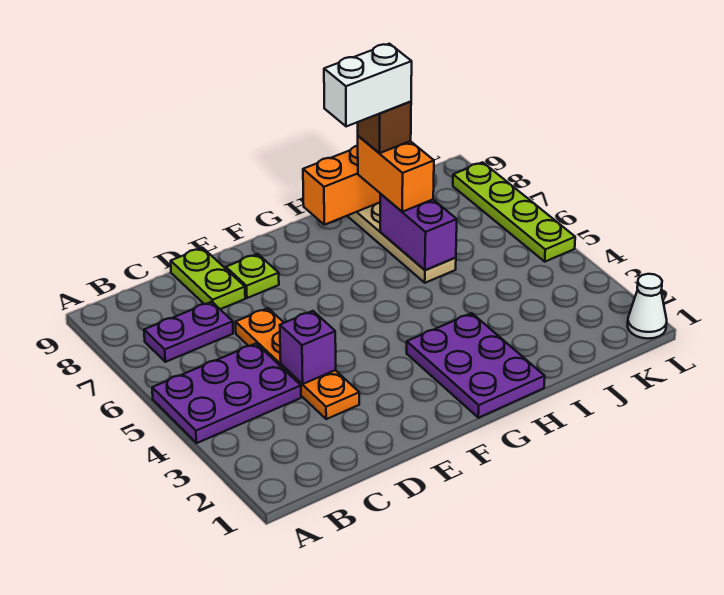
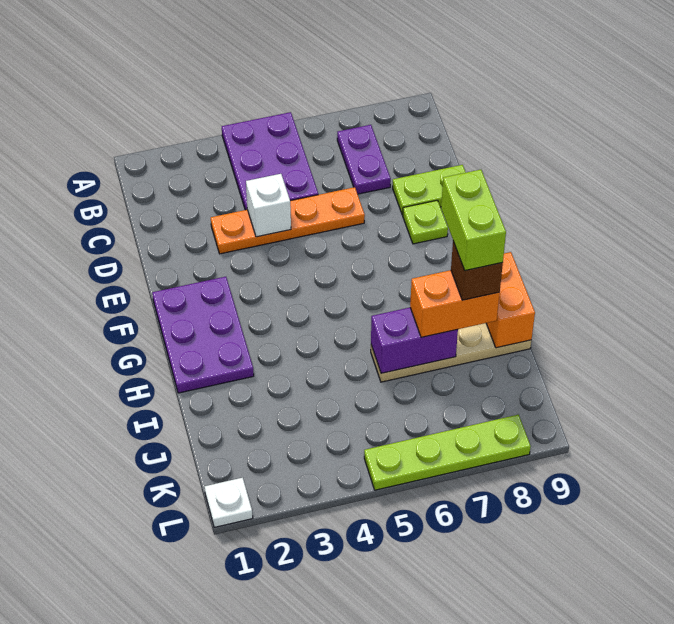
purple brick D4 level 2 -> white brick D4 level 2
purple plate G1:H3 level 1 -> purple plate F1:H2 level 1
white brick H8:I8 level 5 -> lime brick H8:I8 level 5
white cone L1 level 1 -> white plate L1 level 1

